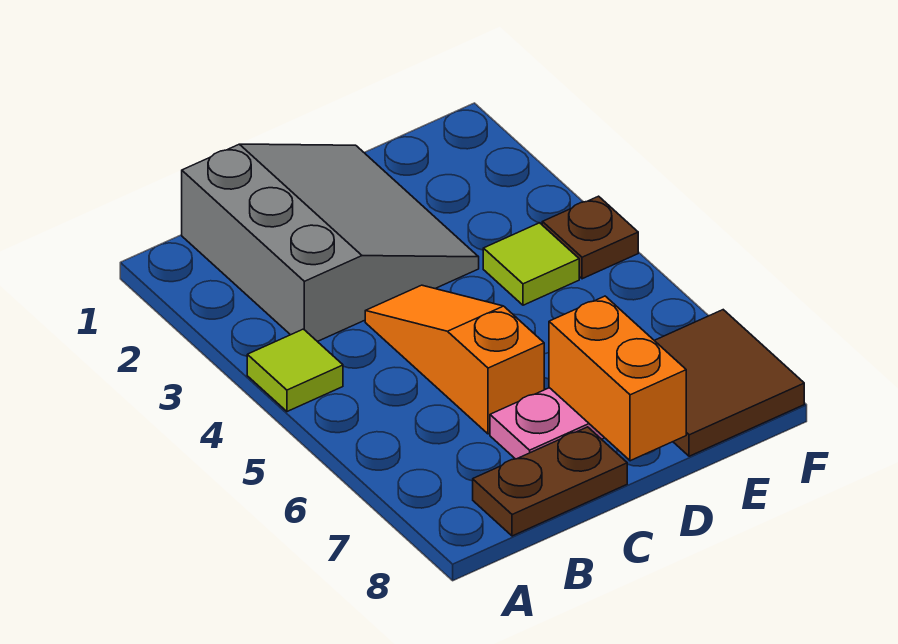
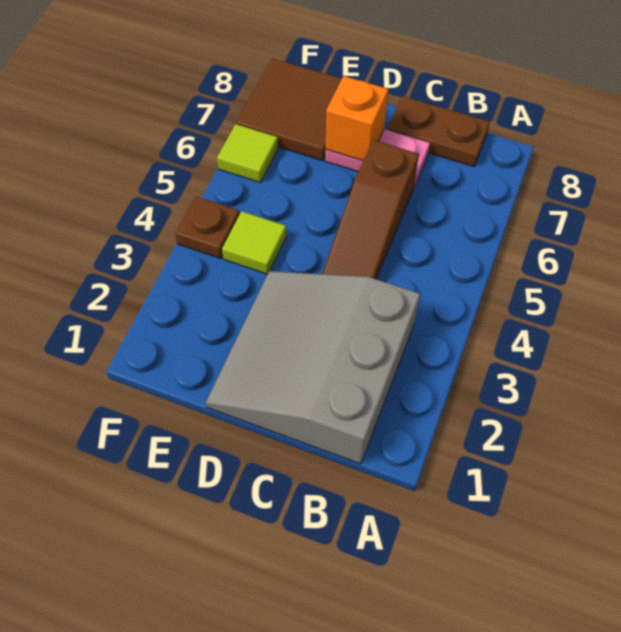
lime tile A4 level 1 -> lime tile F6 level 1
orange slope C4:C6 level 1 top 6 -> brown slope C4:C6 level 1 top 6
orange brick D7:D8 level 2 -> orange brick D7 level 2

